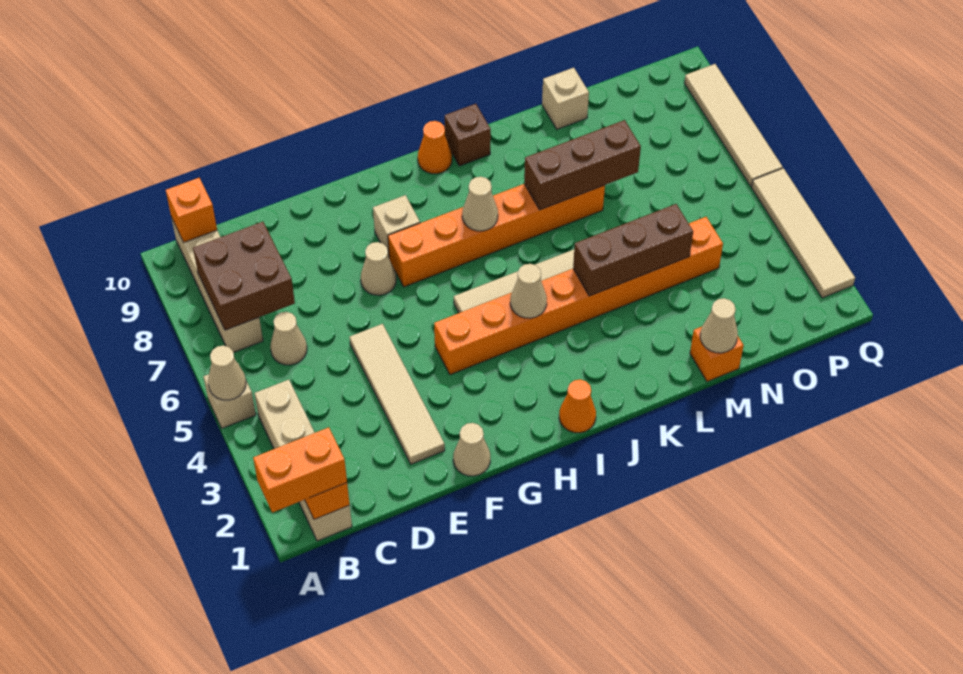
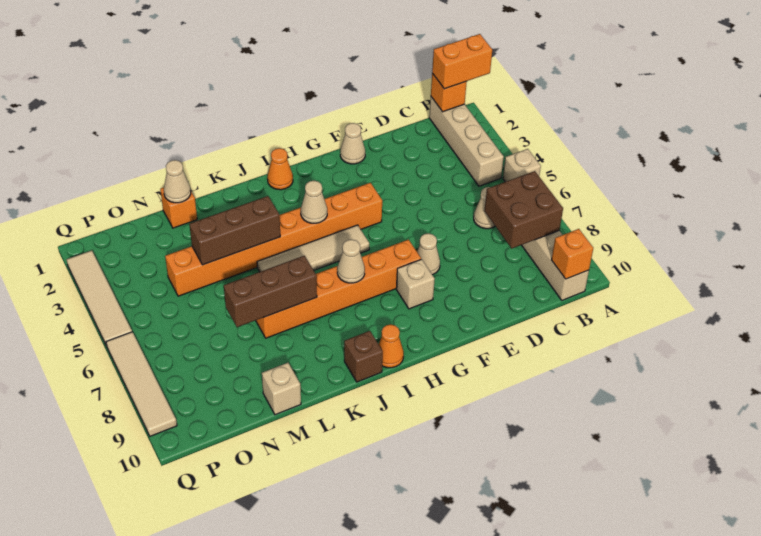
tan cone A5 level 2 -> none
tan tile E2:E5 level 1 -> none

